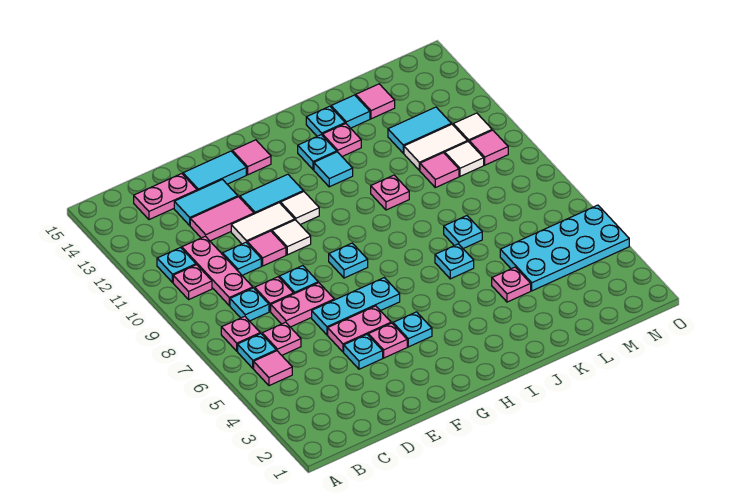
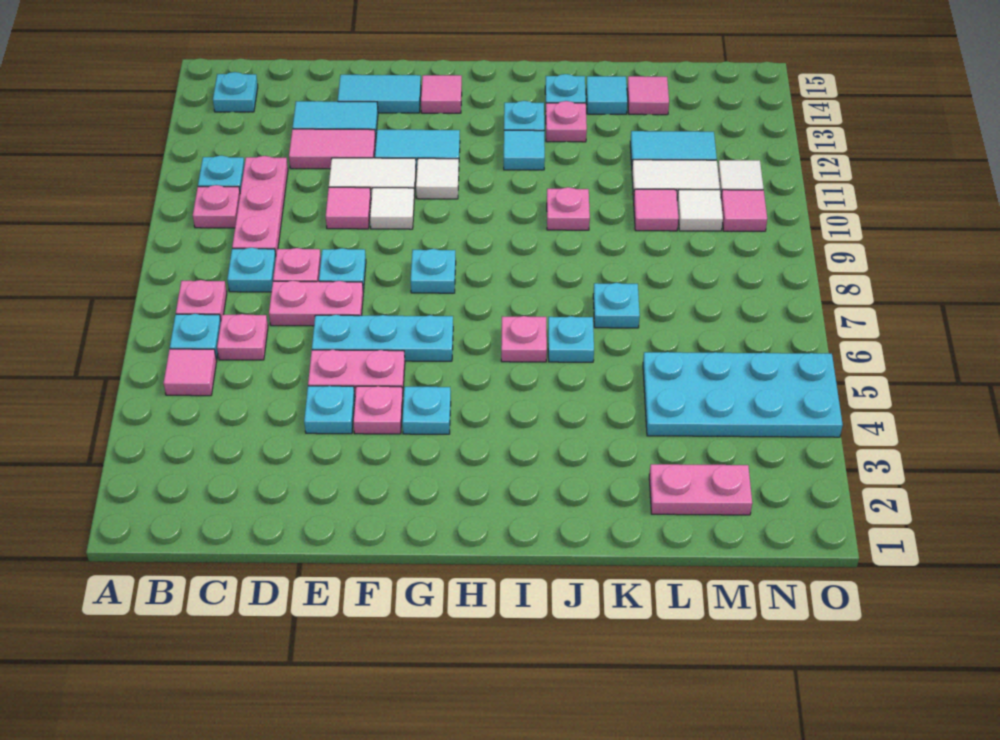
pink plate C14:D14 level 1 -> pink plate L2:M2 level 1
cyan plate D10 level 1 -> cyan plate B14 level 1
pink plate K4 level 1 -> pink plate I6 level 1

